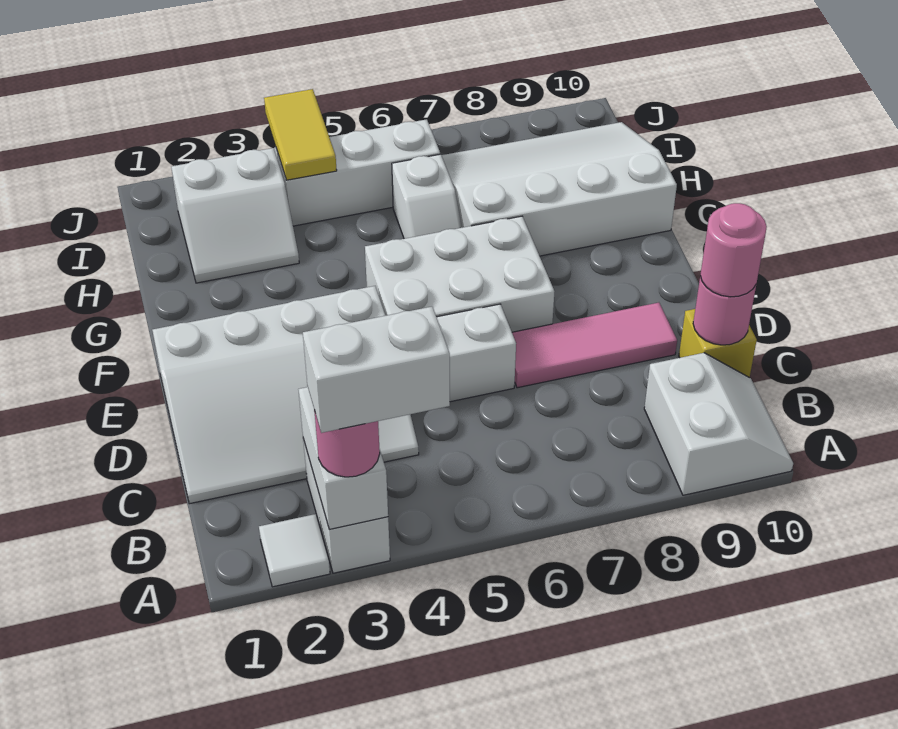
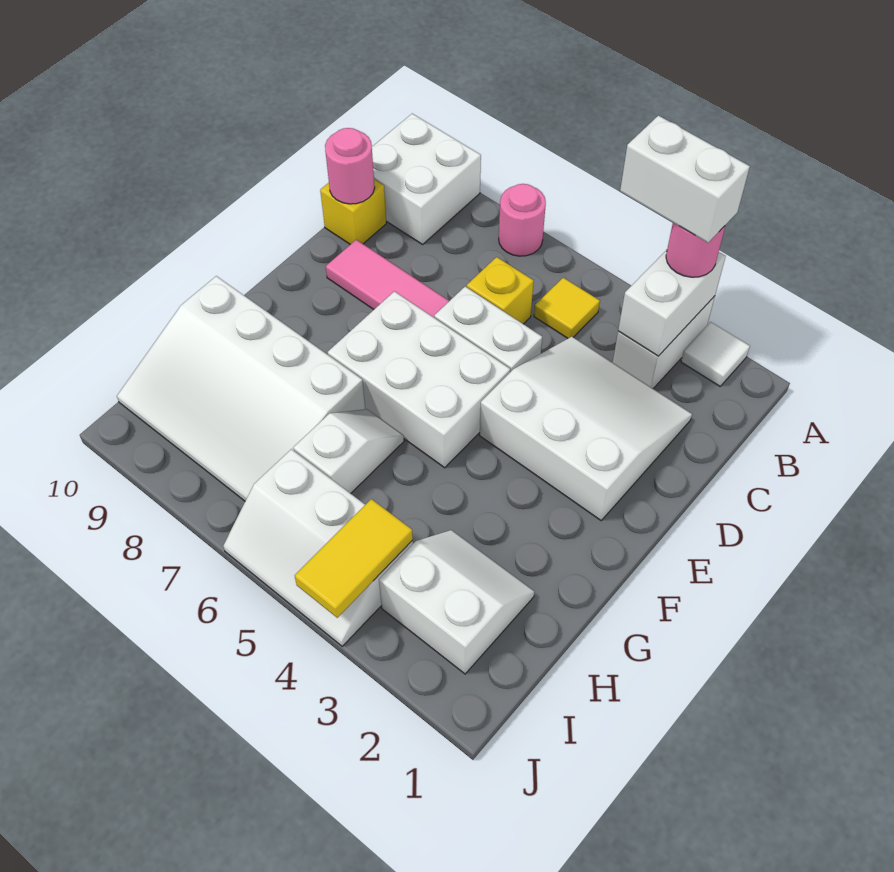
white slope A9:B10 level 1 top 9 -> white brick A9:B10 level 1
none -> yellow tile B5 level 1
white slope C1:E4 level 1 top E -> white slope C2:E4 level 1 top E
none -> yellow brick C6 level 1
pink round brick C10 level 3 -> pink round brick A7 level 1

